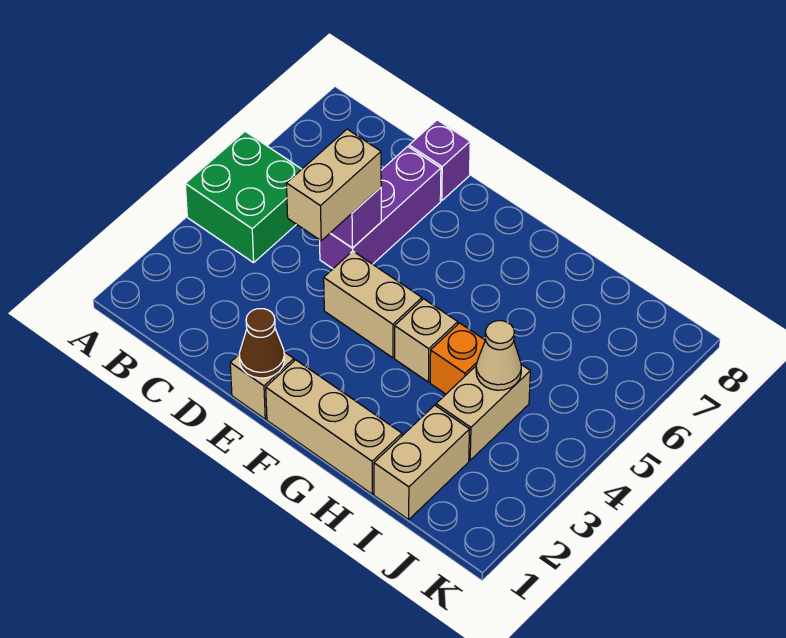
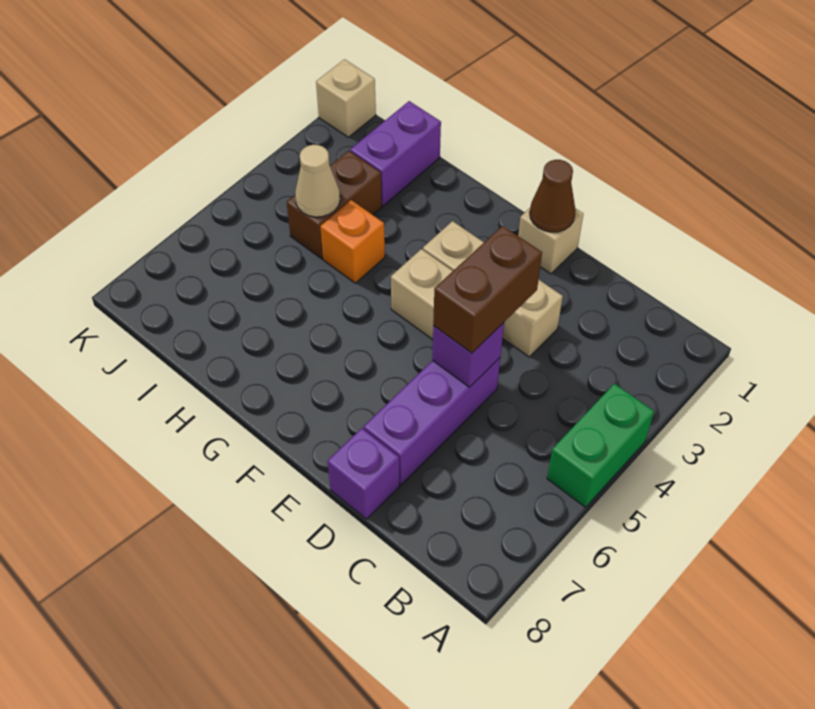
green brick A4:B5 level 1 -> green brick A4:A5 level 1
tan brick D4:D5 level 3 -> brown brick D4:D5 level 3
tan brick F1:H1 level 1 -> tan brick D3:F3 level 1
tan brick G4 level 1 -> tan brick K1 level 1
tan brick I1:I2 level 1 -> purple brick I1:I2 level 1
tan brick I3:I4 level 1 -> brown brick I3:I4 level 1

